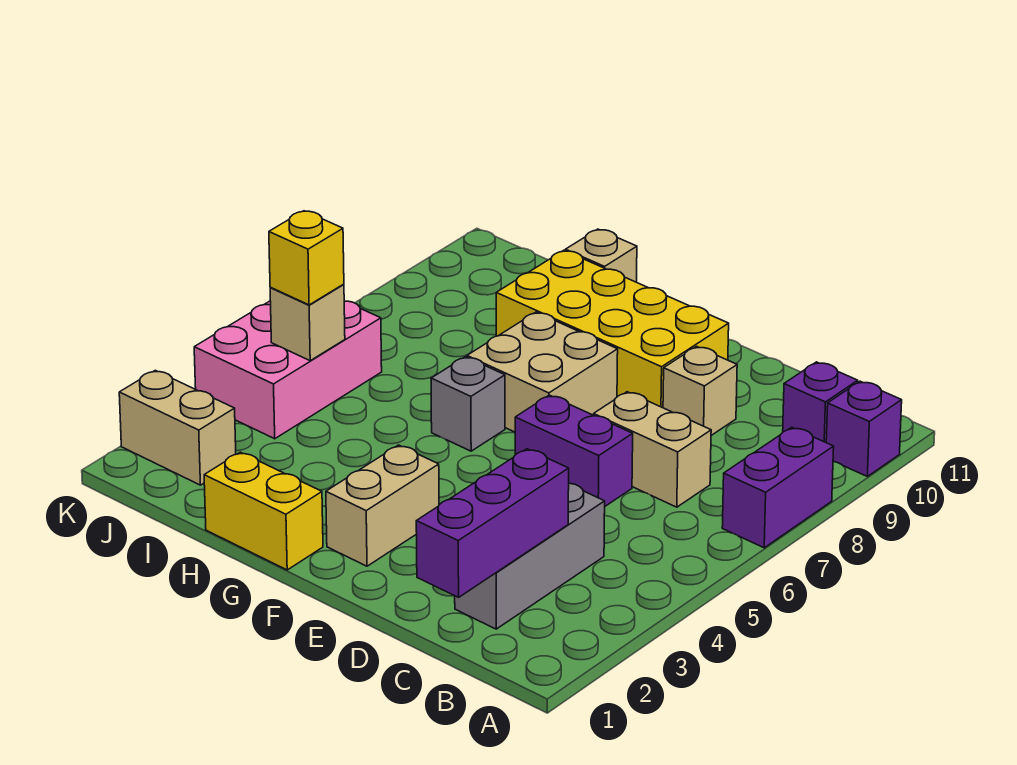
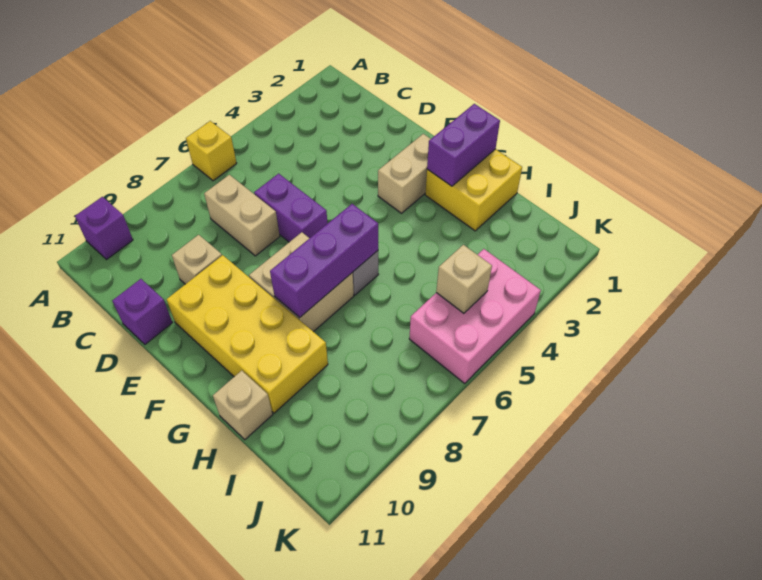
purple brick A7:A8 level 1 -> purple brick G1:G2 level 2
purple brick B10 level 1 -> purple brick D11 level 1
purple brick C1:C3 level 2 -> purple brick G6:G8 level 2
grey brick C2:C4 level 1 -> none
yellow brick G1:H1 level 1 -> yellow brick G1:H2 level 1
tan brick J2:K2 level 1 -> none
yellow brick J5 level 3 -> yellow brick A6 level 1

